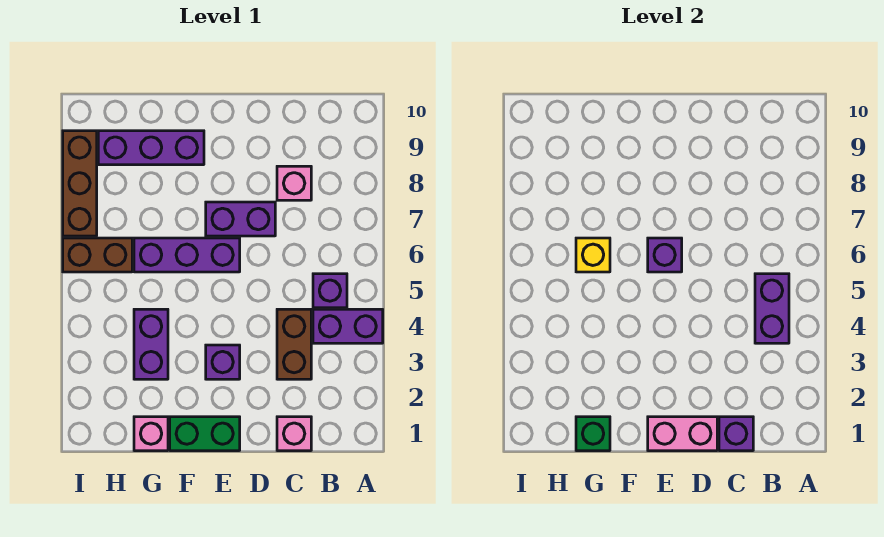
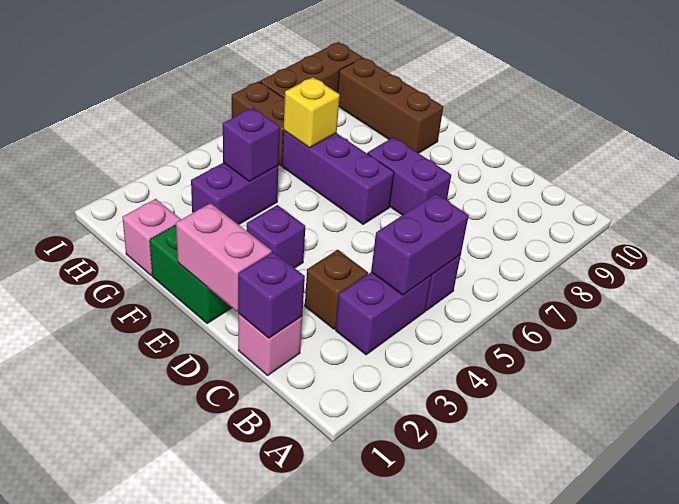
purple brick A4:B4 level 1 -> purple brick B3:B4 level 1
brown brick C3:C4 level 1 -> brown brick C3 level 1
pink brick C8 level 1 -> none
purple brick E6 level 2 -> purple brick G4 level 2
purple brick F9:H9 level 1 -> brown brick F9:H9 level 1
green brick G1 level 2 -> none

